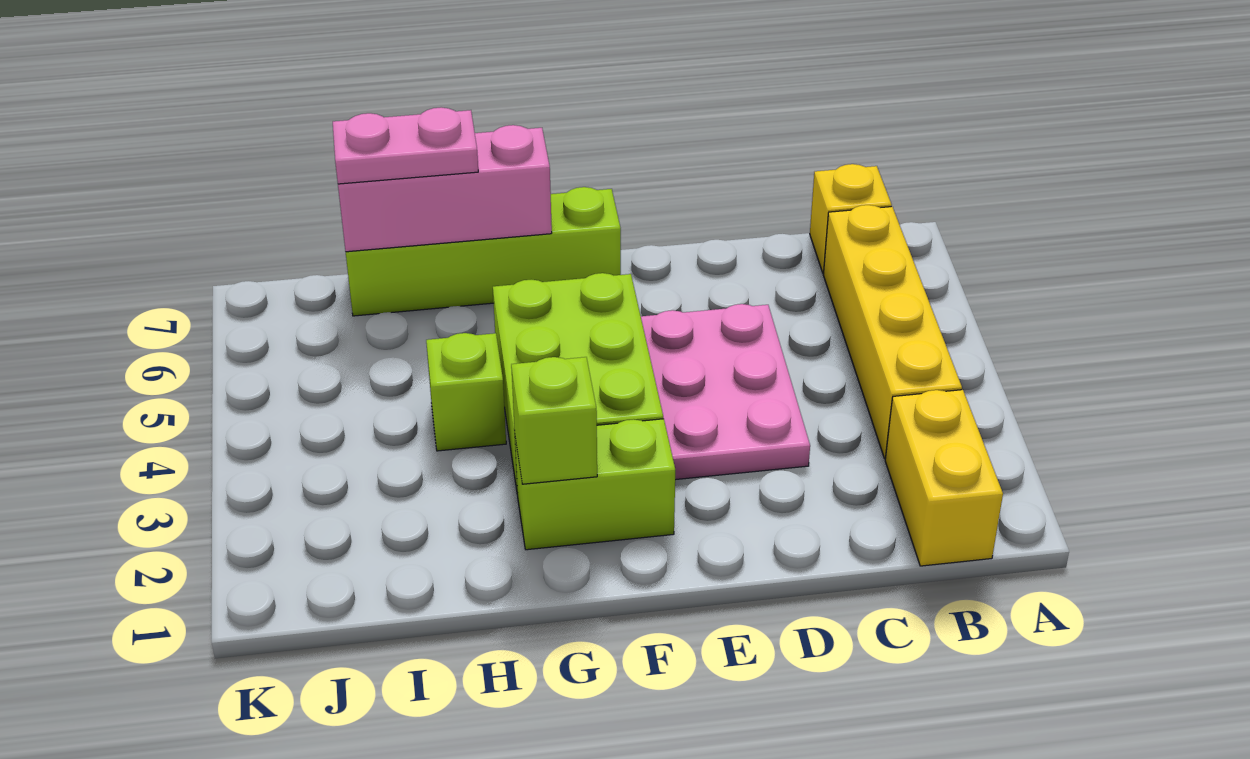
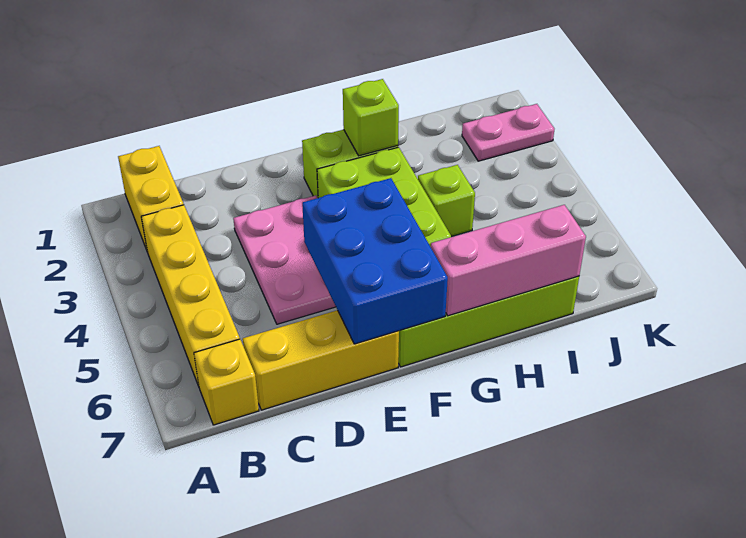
none -> yellow brick C7:E7 level 1
none -> blue brick E5:F7 level 2
pink plate H7:I7 level 3 -> pink plate J2:K2 level 1

